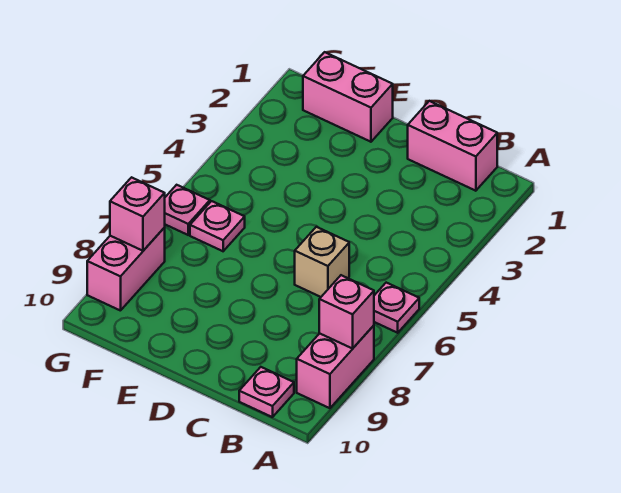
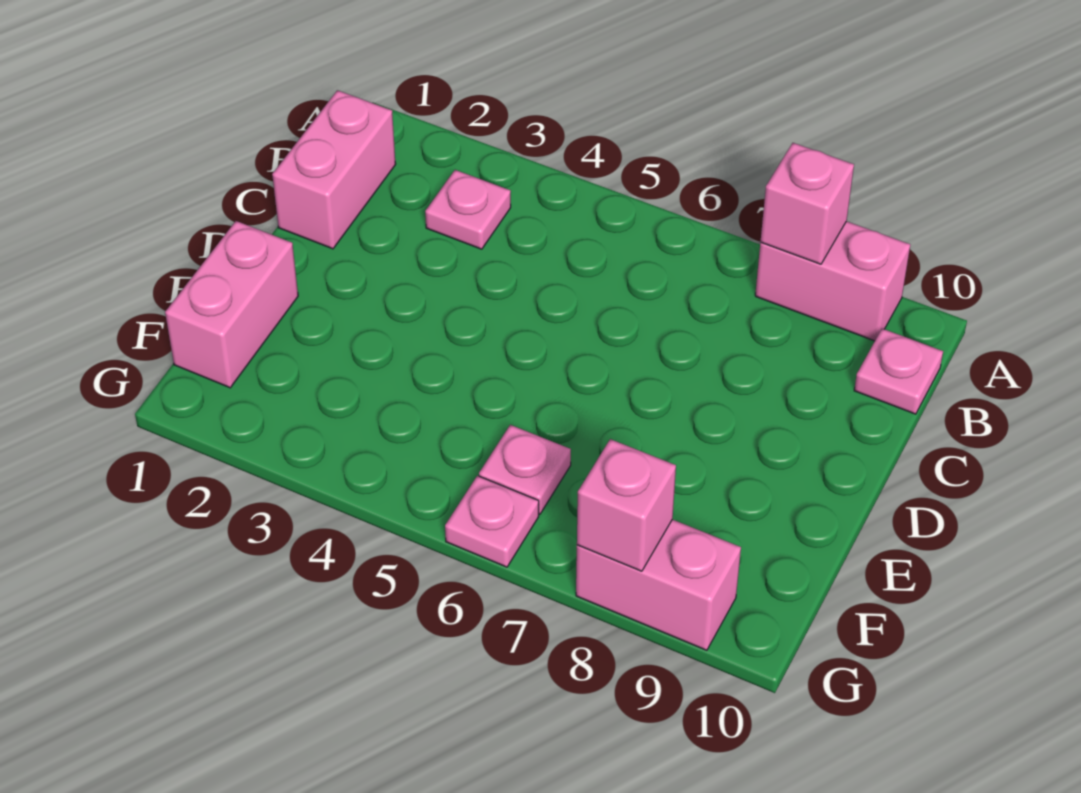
pink plate A6 level 1 -> pink plate B3 level 1
tan brick C6 level 1 -> none

